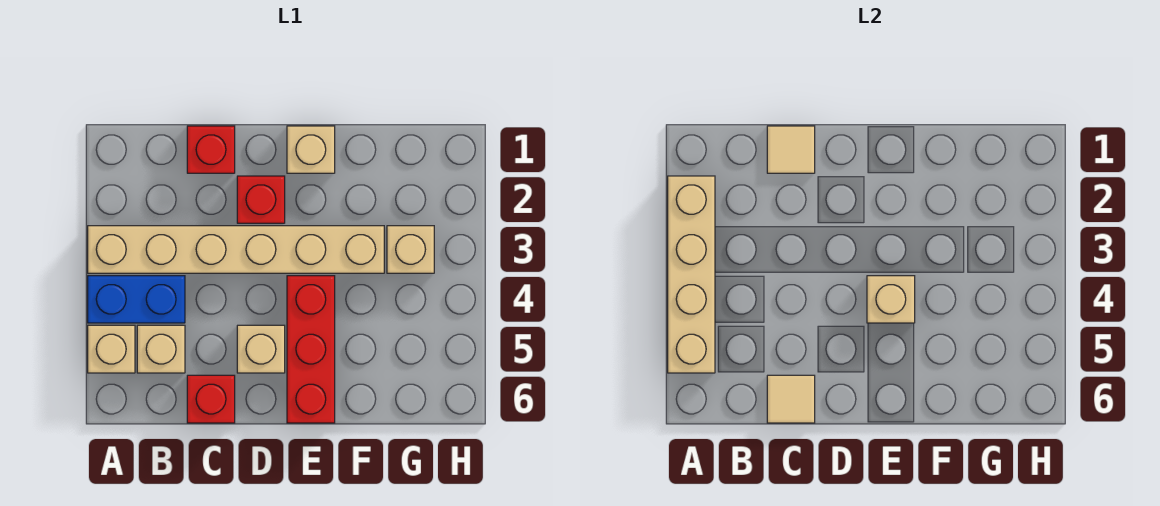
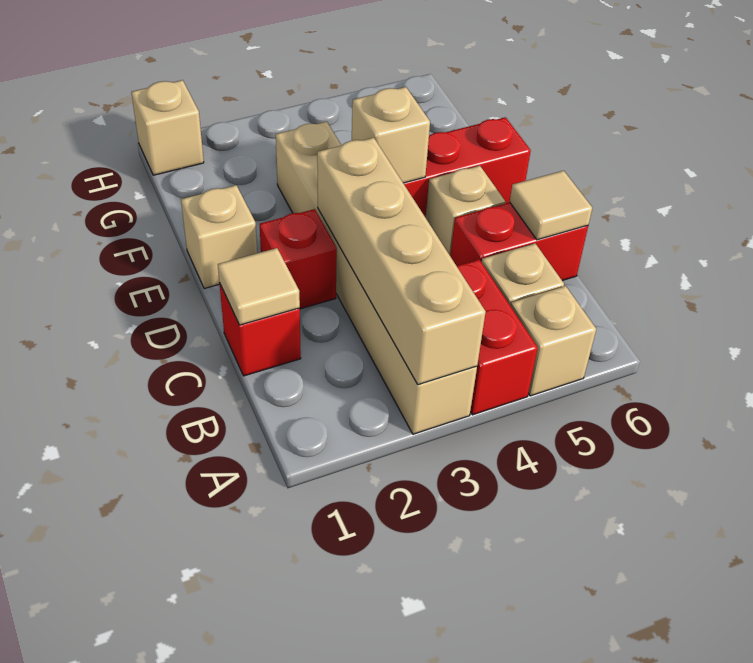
tan brick A2:A5 level 2 -> tan brick A3:D3 level 2
blue brick A4:B4 level 1 -> red brick A4:B4 level 1
red brick C6 level 1 -> red brick C5:C6 level 1
tan brick G3 level 1 -> tan brick H1 level 1

